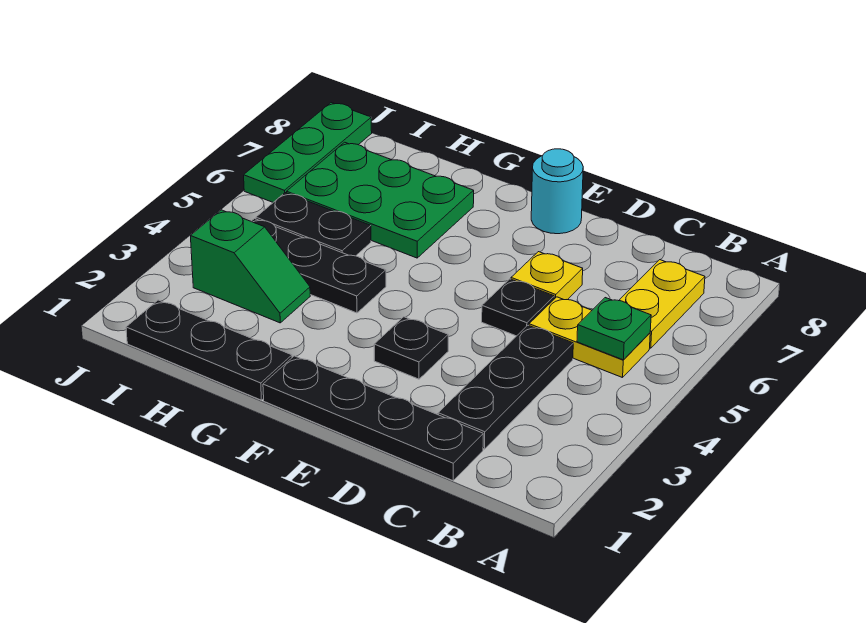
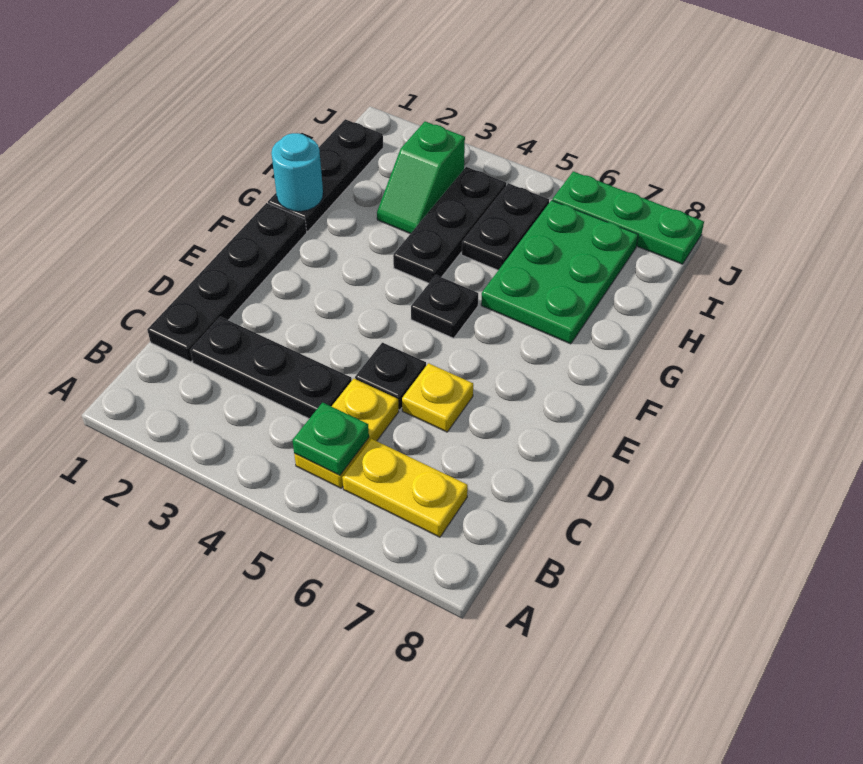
black plate E3 level 1 -> black plate F5 level 1
cyan round brick E8 level 1 -> cyan round brick G1 level 2

